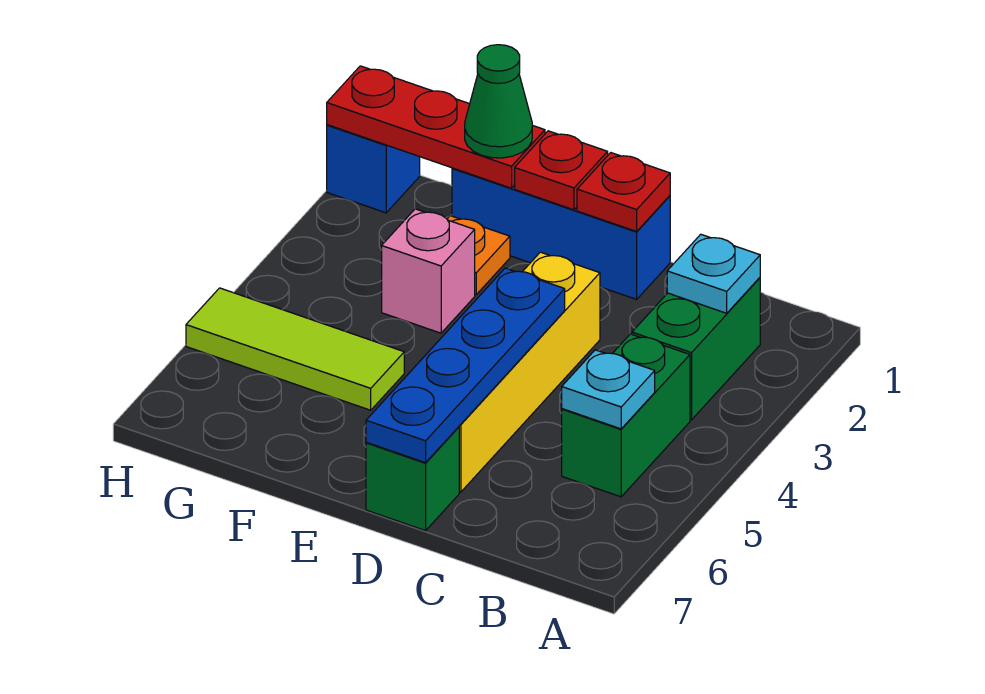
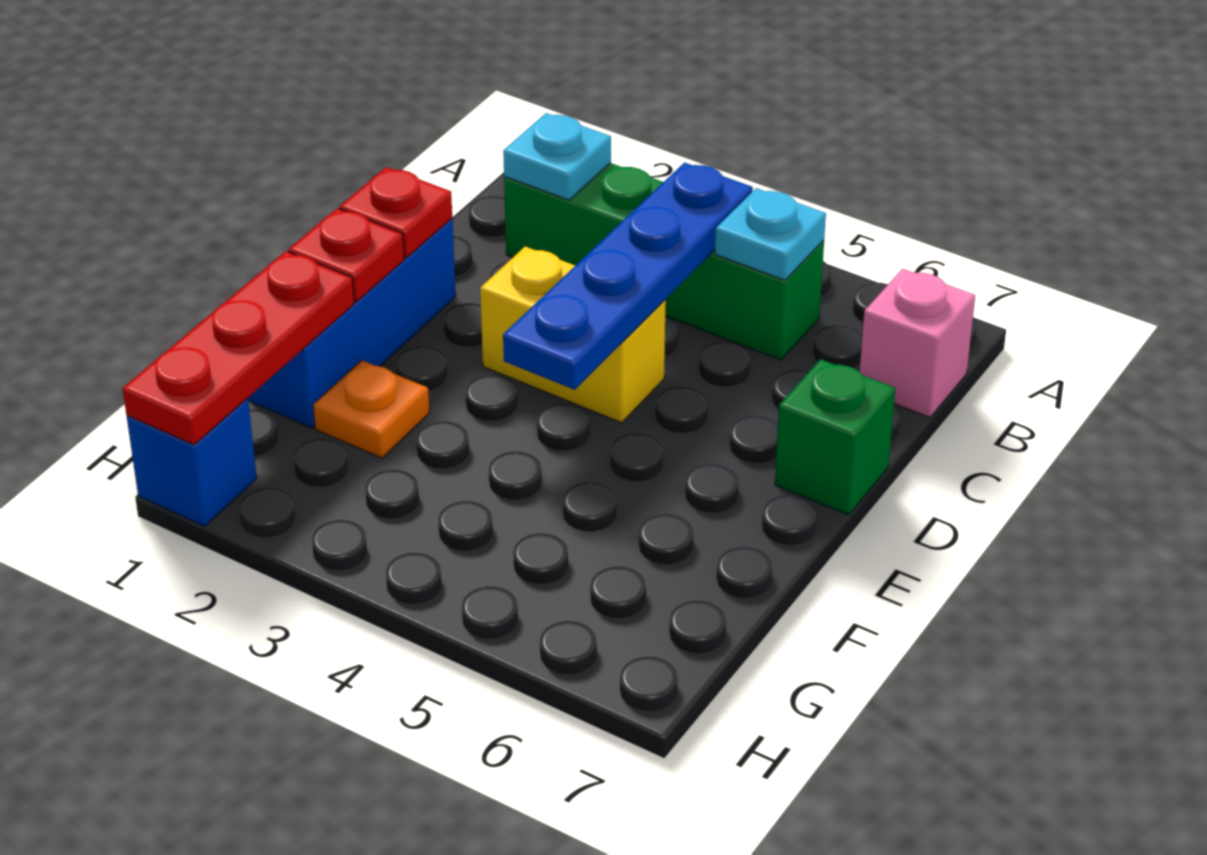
yellow brick D3:D6 level 1 -> yellow brick D3:D4 level 1
blue plate D4:D7 level 2 -> blue plate B4:E4 level 2
green cone F1 level 3 -> none
pink brick F3 level 1 -> pink brick B7 level 1
lime tile F5:H5 level 1 -> none

